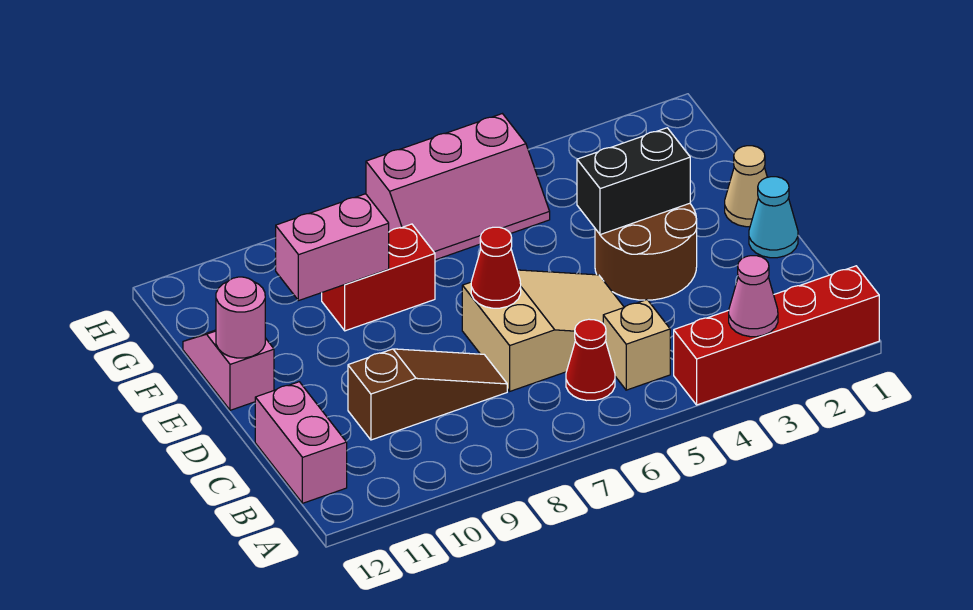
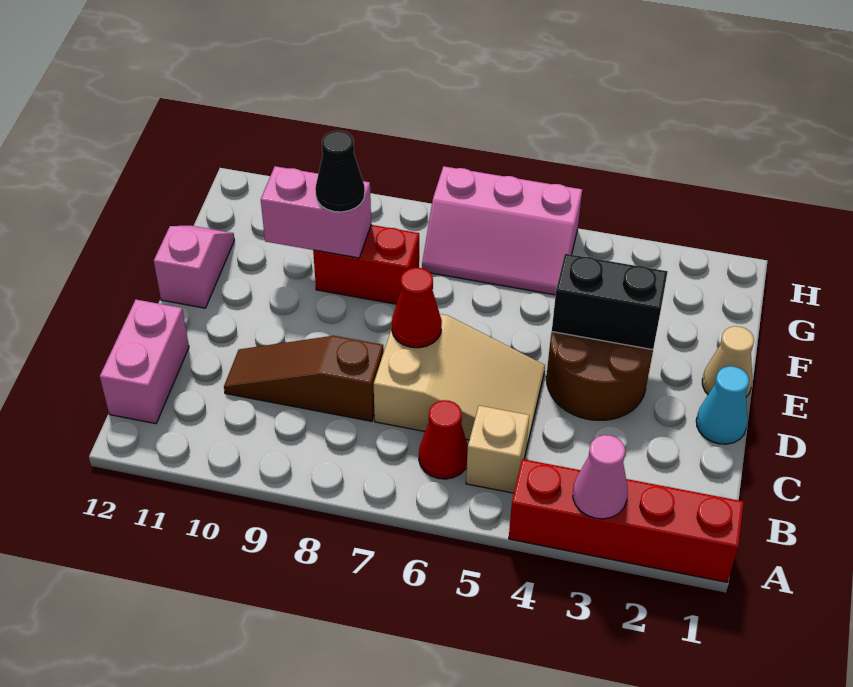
brown slope C8:C10 level 1 top 10 -> brown slope C8:C10 level 1 top 8
pink round brick E12 level 2 -> none
none -> black cone F9 level 3

